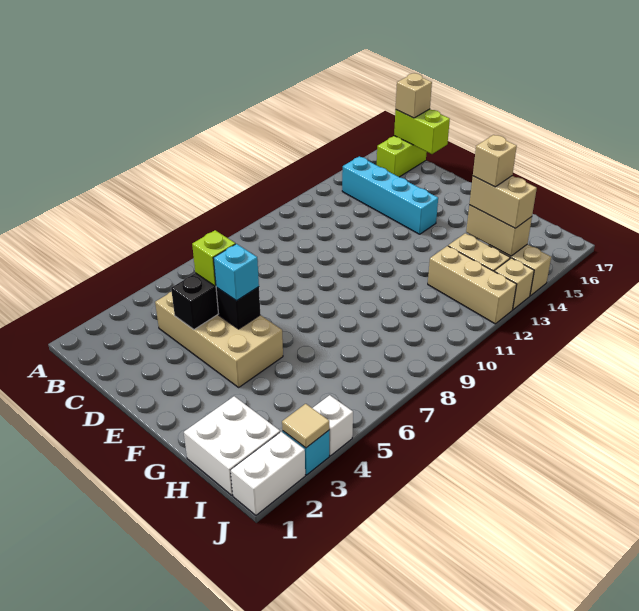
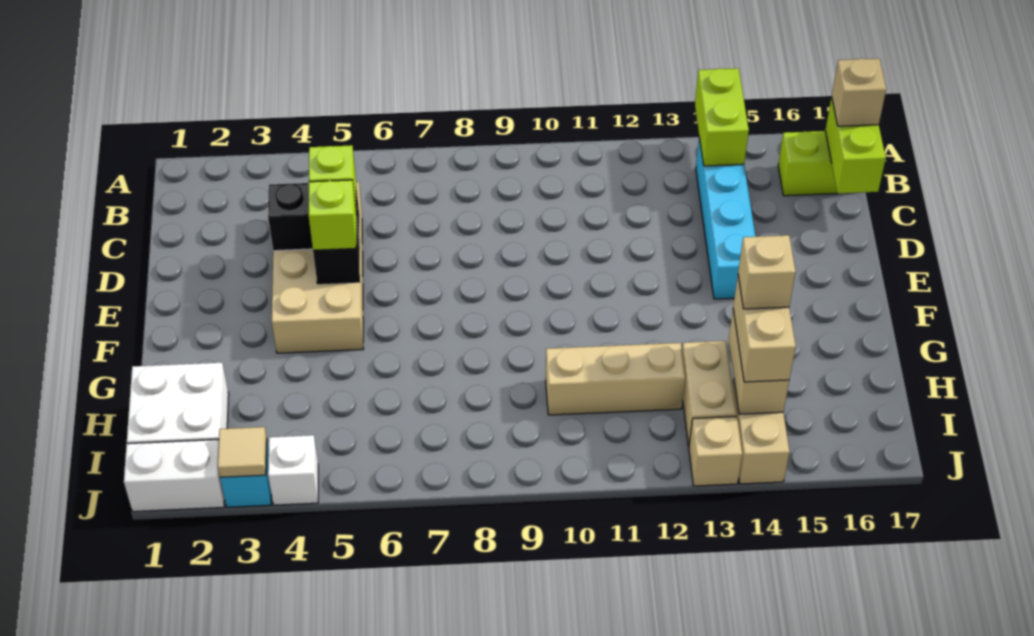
none -> lime brick A14:B14 level 2
cyan brick E5 level 3 -> lime brick E5 level 3
tan brick H12:J12 level 1 -> tan brick H10:H12 level 1

